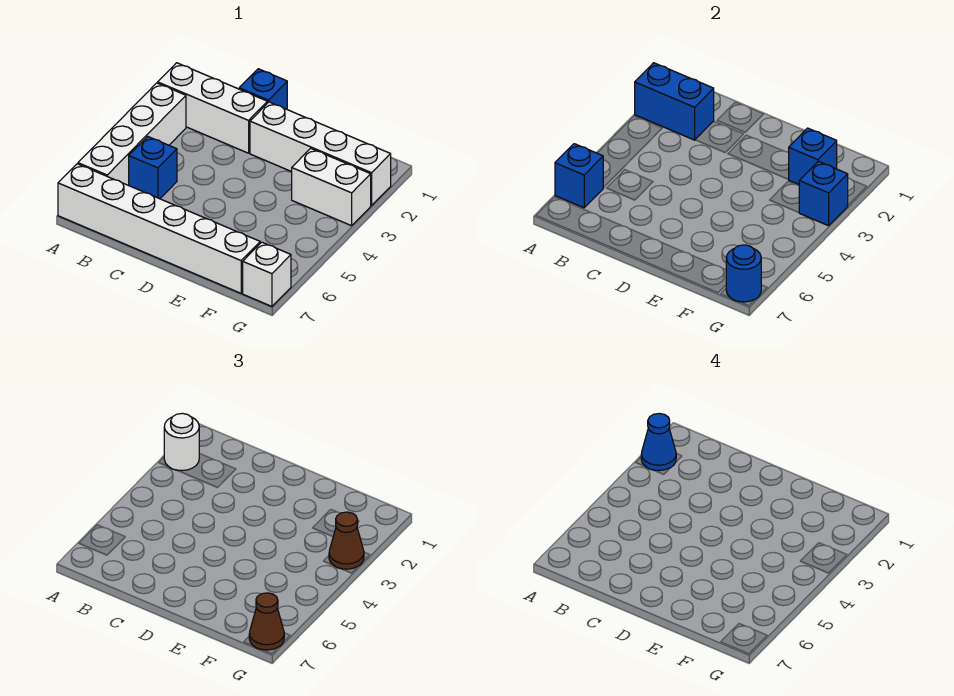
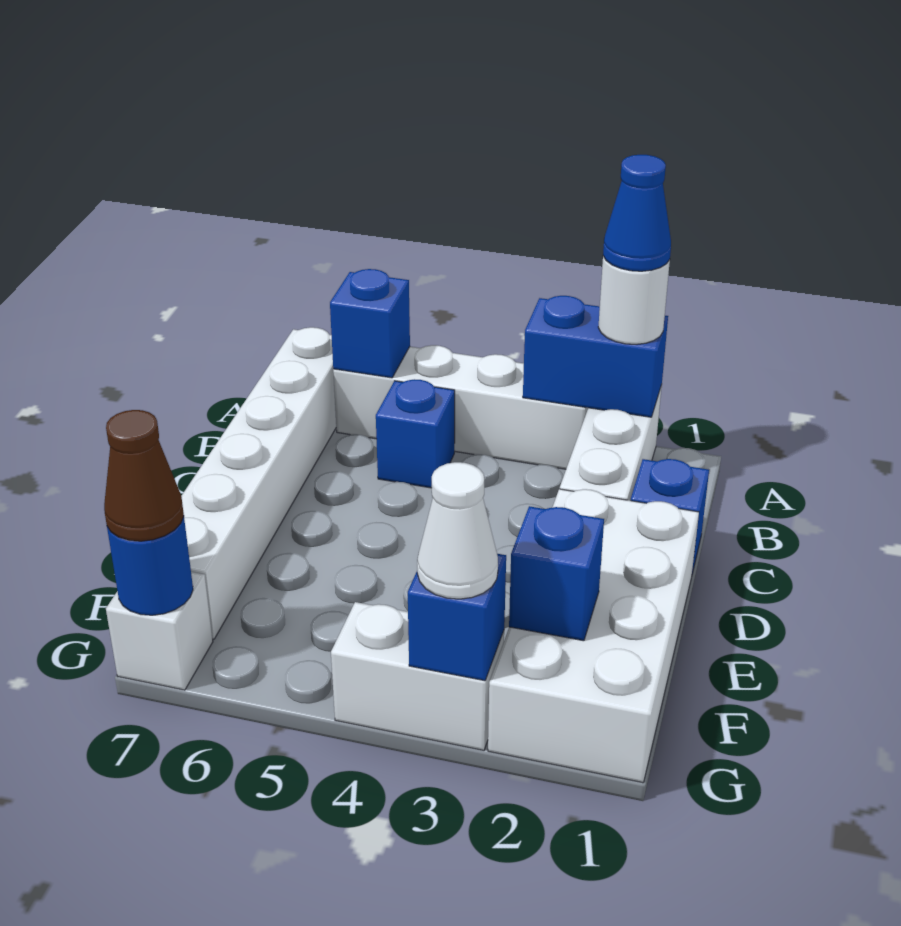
blue brick A2:B2 level 2 -> blue brick A2:A3 level 2
white brick D2:G2 level 1 -> white brick D1:G2 level 1
white brick F3:G3 level 1 -> white brick G3:G4 level 1
brown cone G3 level 3 -> white cone G3 level 3

